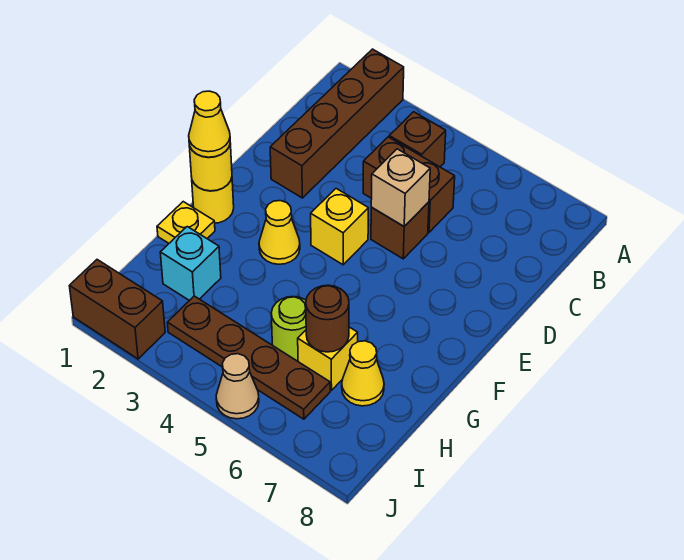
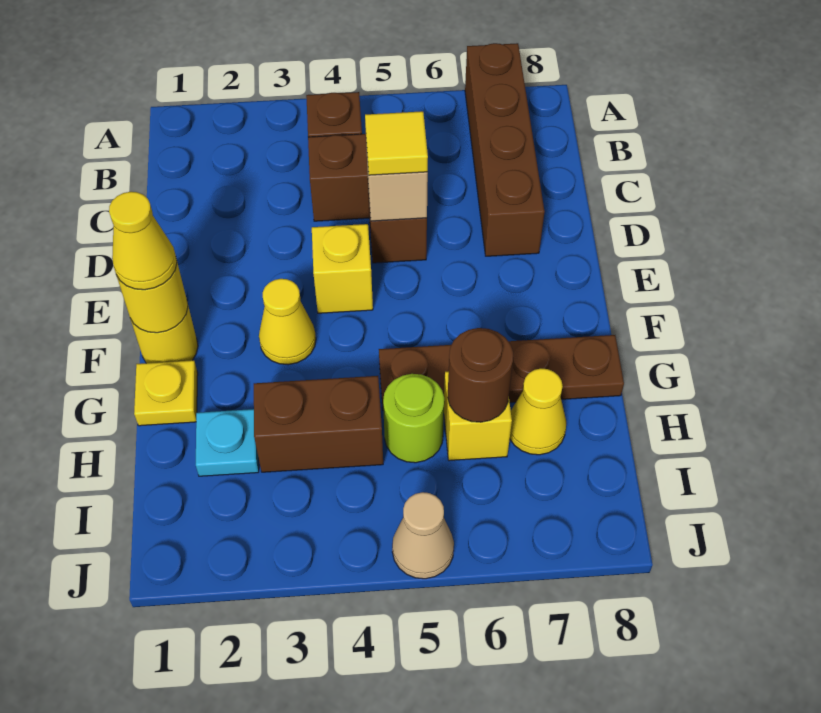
brown brick A2:D2 level 1 -> brown brick A7:D7 level 1
none -> yellow tile D5 level 3
cyan brick H2 level 1 -> cyan plate H2 level 1
brown plate I3:I6 level 1 -> brown plate G5:G8 level 1
brown brick J1:J2 level 1 -> brown brick H3:H4 level 1

